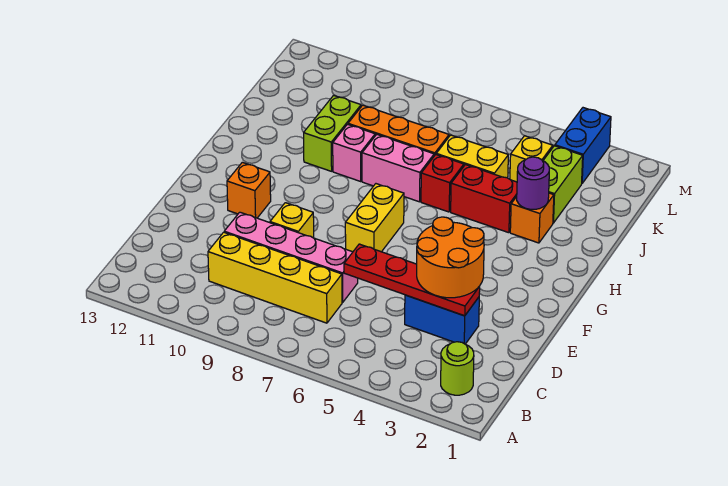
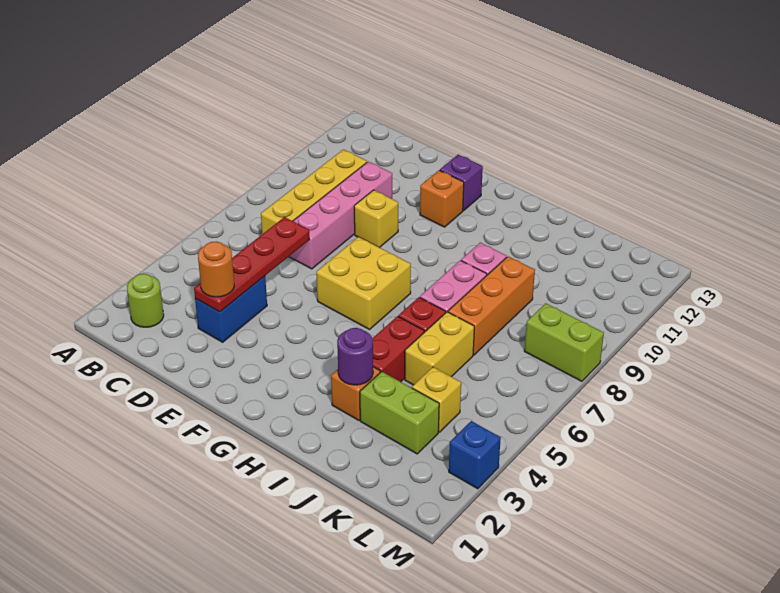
orange round brick D3:E4 level 3 -> orange round brick D3 level 3
yellow brick F7:G7 level 1 -> yellow brick F6:G7 level 1
none -> purple brick F12 level 1
lime brick I10:J10 level 1 -> lime brick L8:M8 level 1
blue brick L3:M3 level 1 -> blue brick M3 level 1

